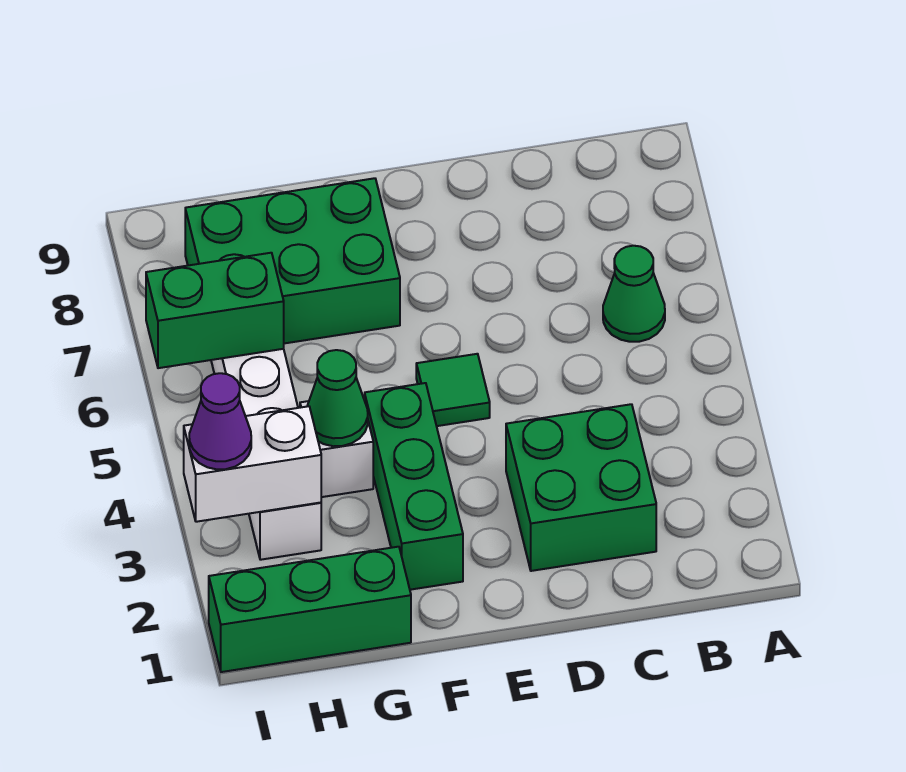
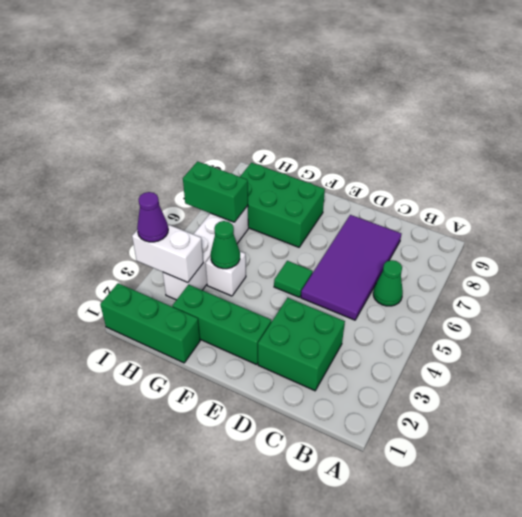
none -> purple tile C5:D8 level 1
green brick F2:F4 level 1 -> green brick E2:G2 level 1

